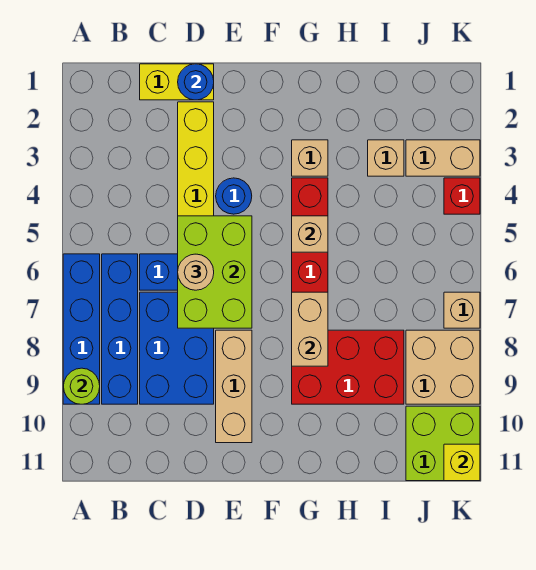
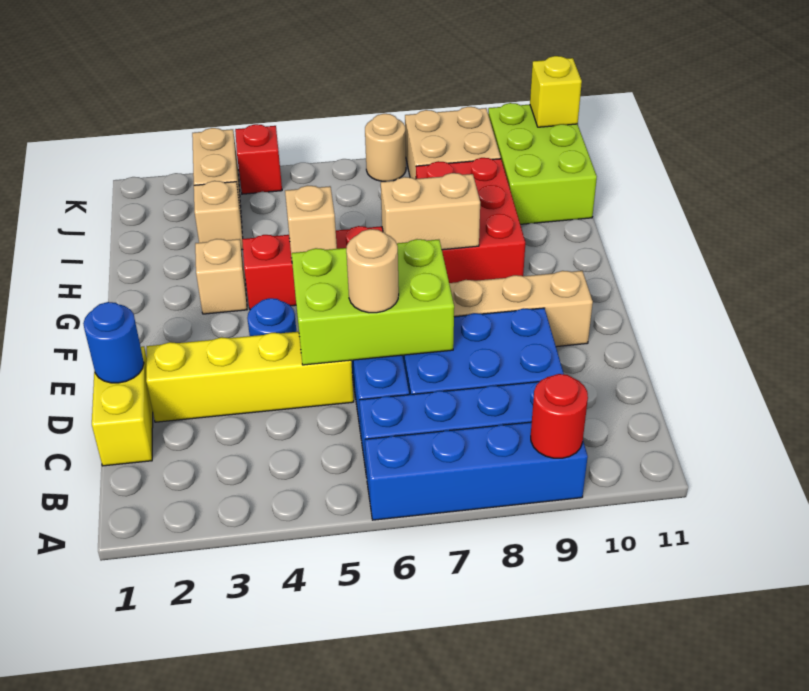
lime round brick A9 level 2 -> red round brick A9 level 2
lime brick J10:K11 level 1 -> lime brick I10:K11 level 1
tan brick K7 level 1 -> tan round brick K7 level 1

